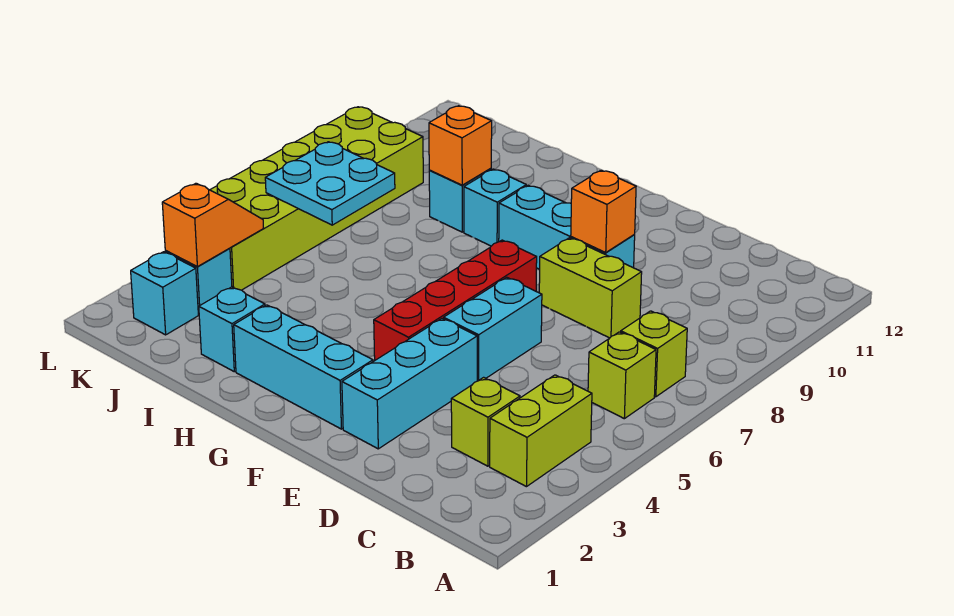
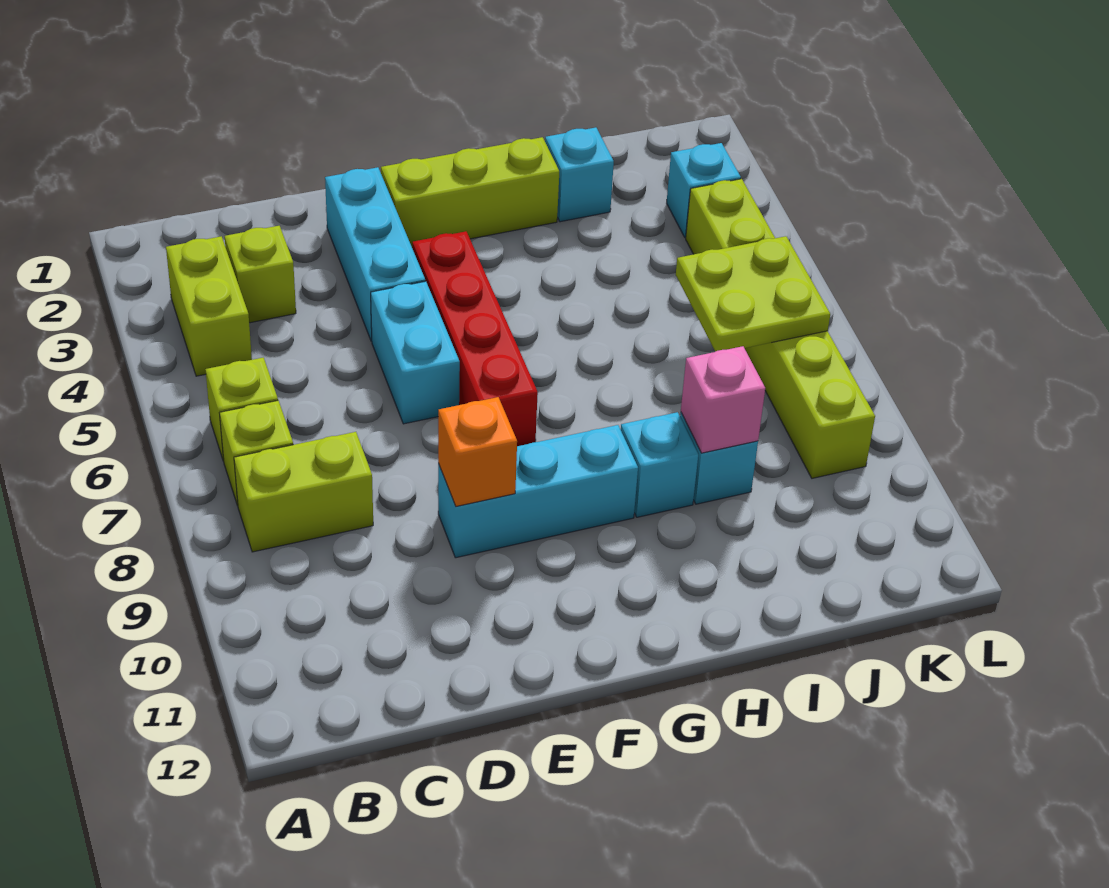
lime brick D8:E8 level 1 -> lime brick B8:C8 level 1
cyan brick F2:H2 level 1 -> lime brick F2:H2 level 1
orange brick I9 level 2 -> pink brick I9 level 2
cyan plate J6:K7 level 2 -> lime plate J6:K7 level 2
cyan brick K2 level 1 -> none
orange slope K3:K4 level 2 top 3 -> none
lime brick K4:L9 level 1 -> lime brick K4:K9 level 1

